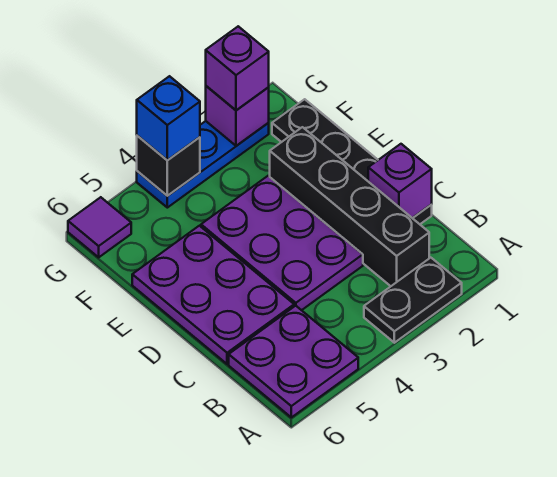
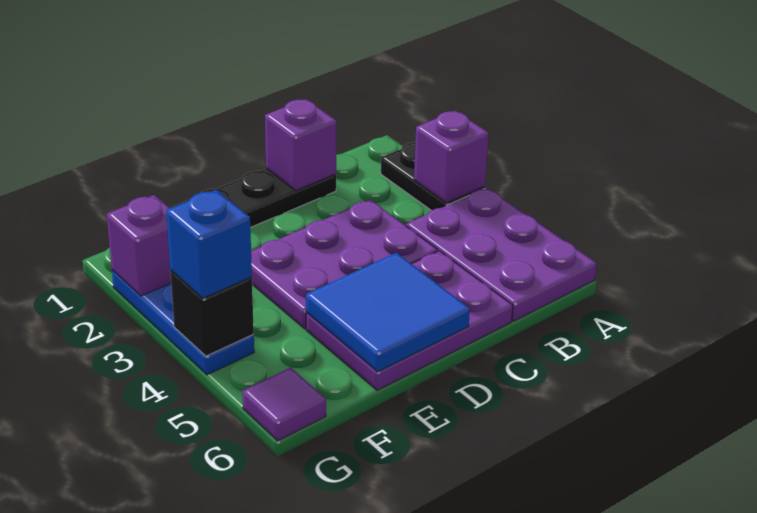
purple plate A5:B6 level 1 -> purple plate A4:B6 level 1
black brick B2:E2 level 1 -> none
none -> blue tile D5:E6 level 2
purple brick G2 level 3 -> purple brick A3 level 2

